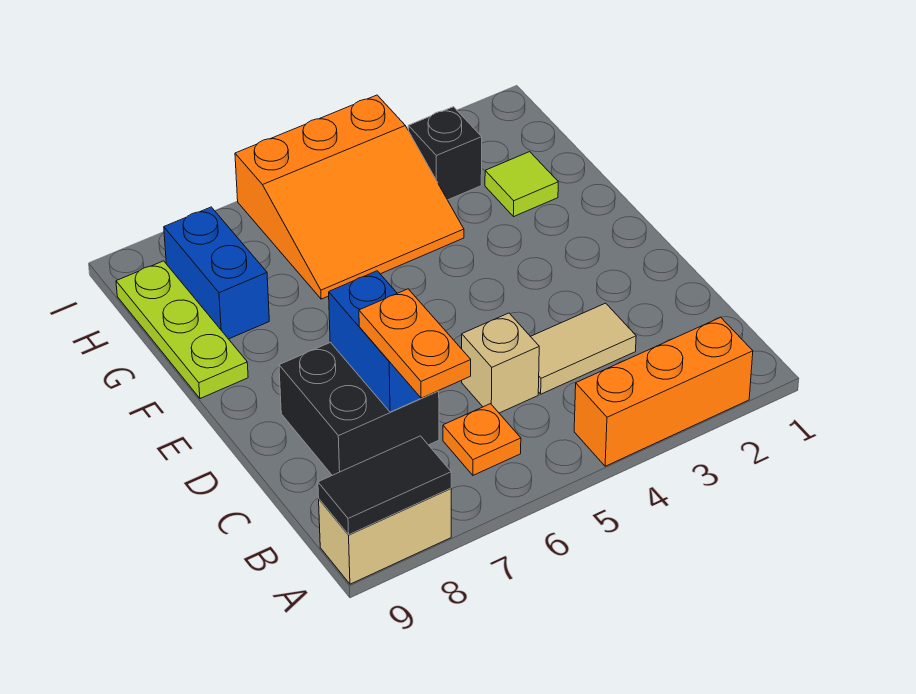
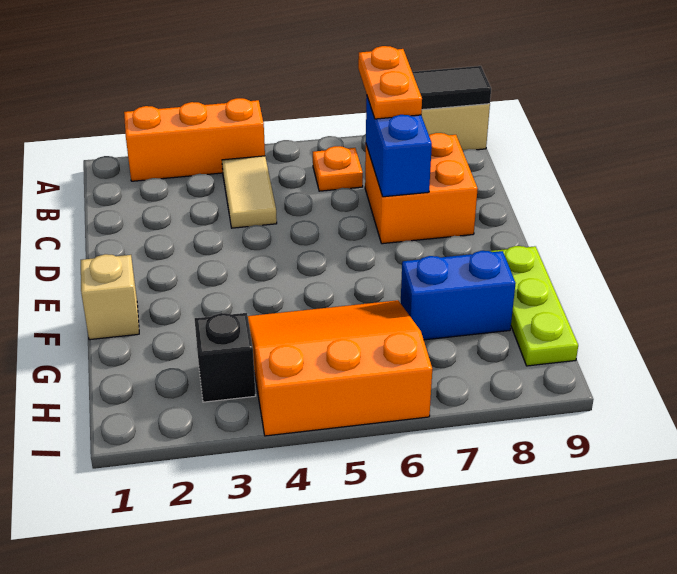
tan tile C3:C4 level 1 -> tan tile B4:C4 level 1
tan brick C5 level 1 -> tan brick F1 level 1
black brick C7:D8 level 1 -> orange brick C7:D8 level 1
lime tile G2 level 1 -> none
blue brick G8:H8 level 1 -> blue brick G7:G8 level 1

